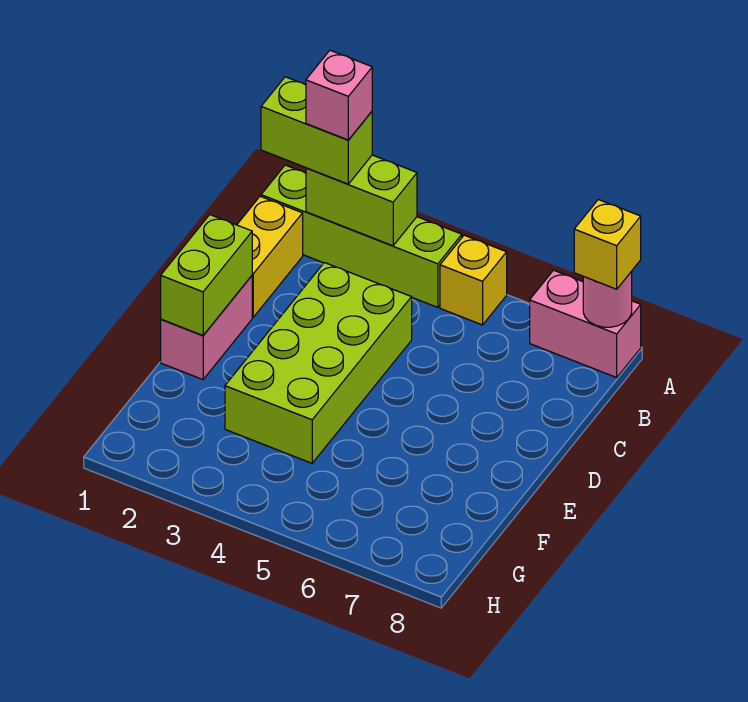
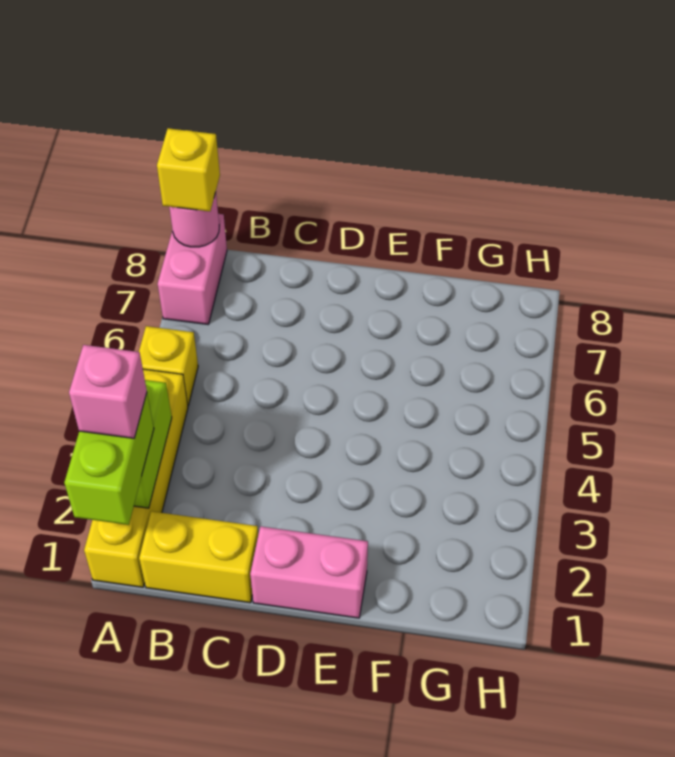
lime brick A1:A4 level 1 -> yellow brick A1:A4 level 1
lime brick C3:F4 level 1 -> none
lime brick D1:E1 level 2 -> none

